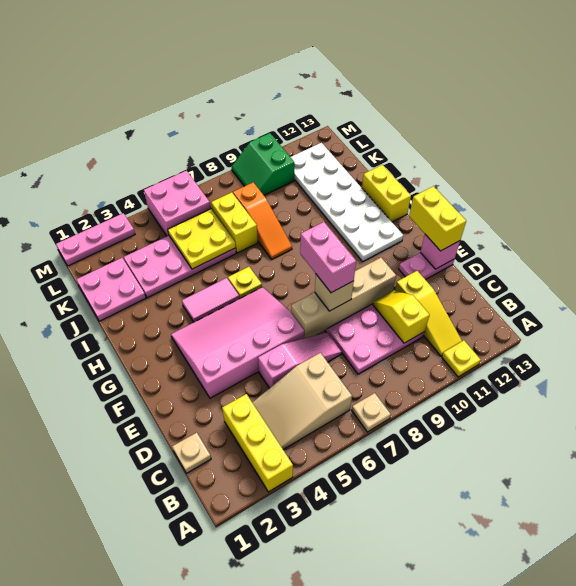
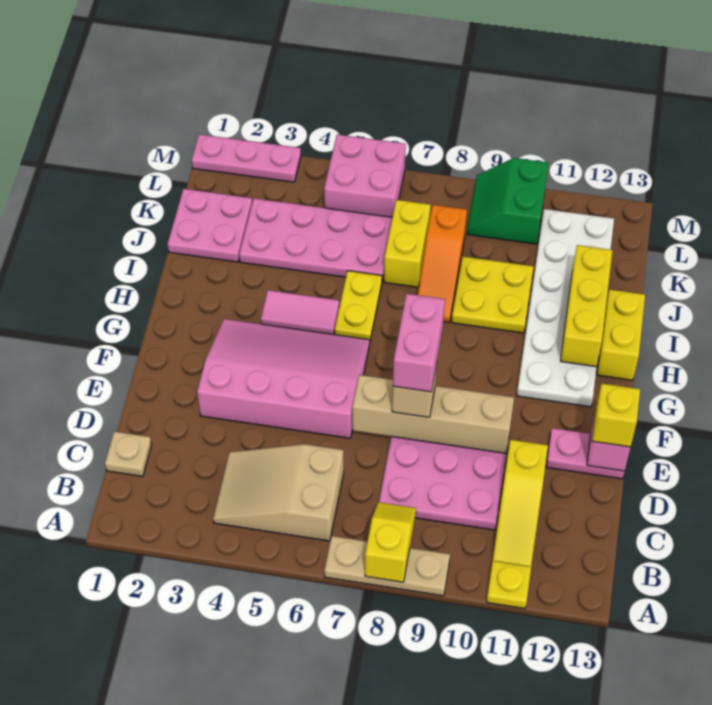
yellow brick A3:C3 level 1 -> yellow brick H12:J12 level 2
tan plate A7 level 1 -> tan plate A7:A9 level 1
yellow slope C10:D10 level 2 top C -> yellow slope A8:B8 level 2 top A
pink slope D5:D7 level 1 top 5 -> none
yellow brick E13:F13 level 3 -> yellow brick E13 level 3
yellow plate H6 level 1 -> yellow plate H6:I6 level 1
yellow plate J5:K6 level 2 -> yellow plate I9:J10 level 1

